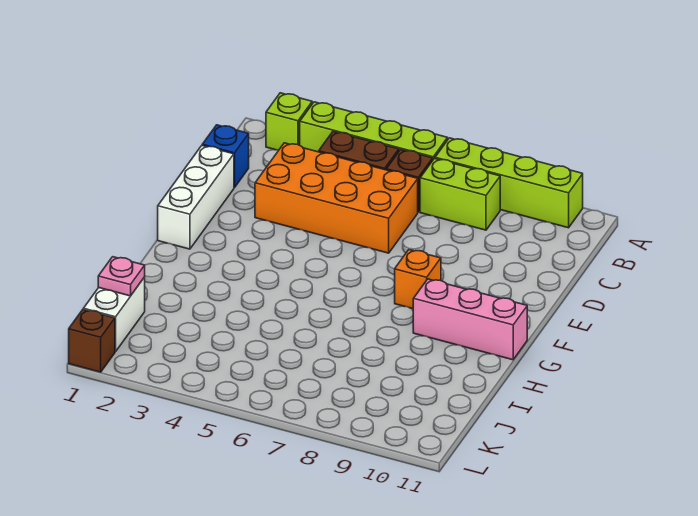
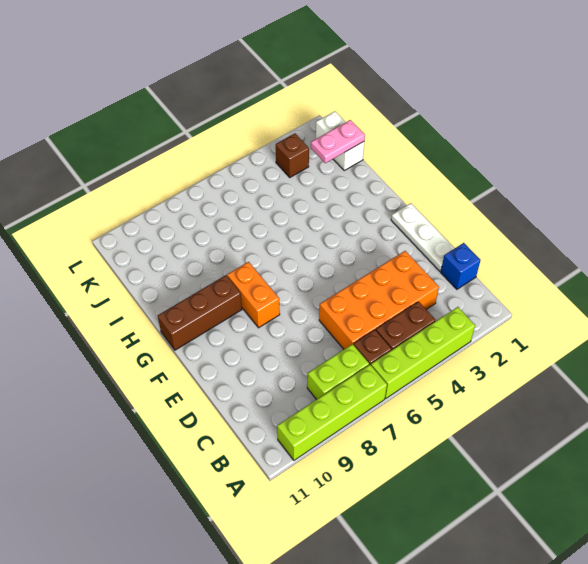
lime brick A2 level 1 -> none
white brick D1:F1 level 1 -> white plate D1:F1 level 1
orange brick F8 level 1 -> orange brick F8:G8 level 1
pink brick G9:G11 level 1 -> brown brick G9:G11 level 1
pink plate J1 level 2 -> pink plate J1:J2 level 2
brown brick L1 level 1 -> brown brick K3 level 1

